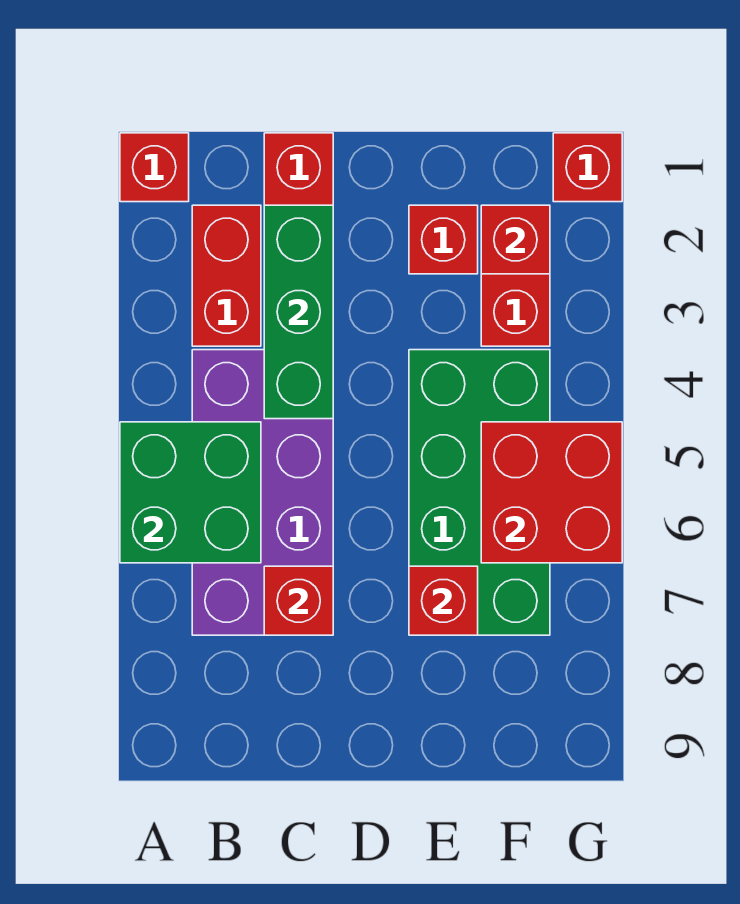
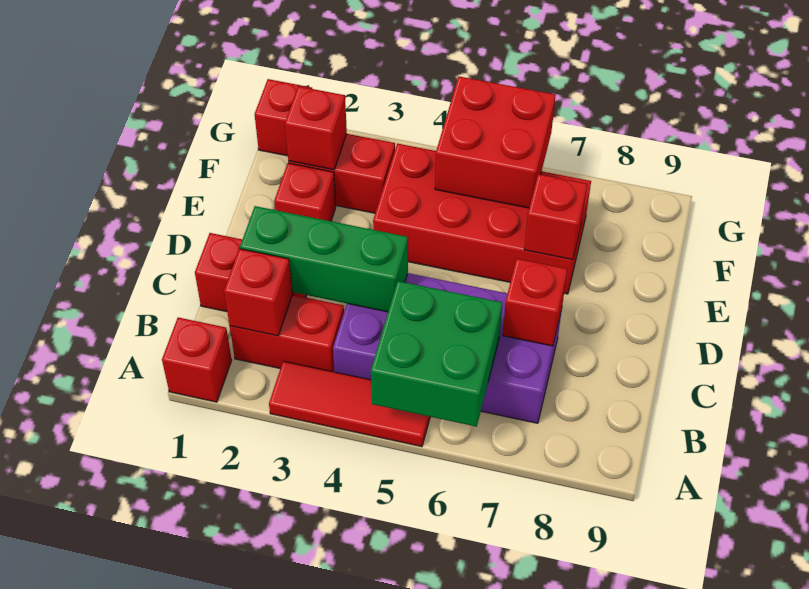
none -> red tile A3:A5 level 1
none -> red brick B2 level 2
green brick E4:F7 level 1 -> red brick E4:F7 level 1

